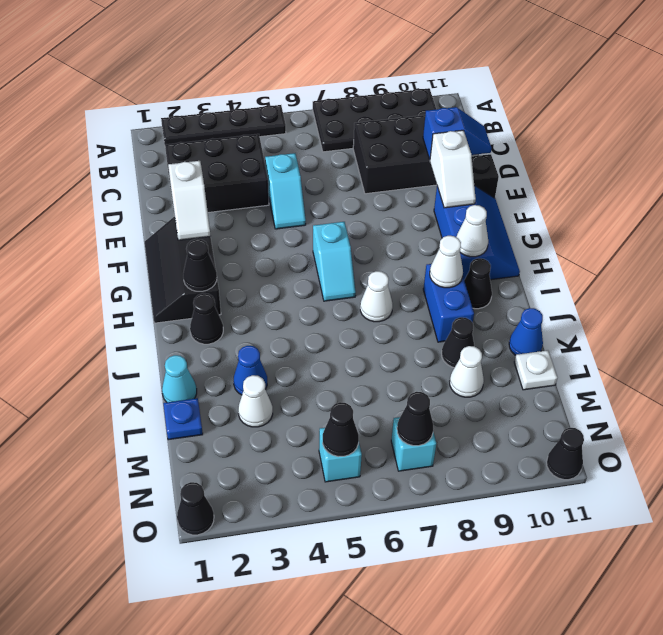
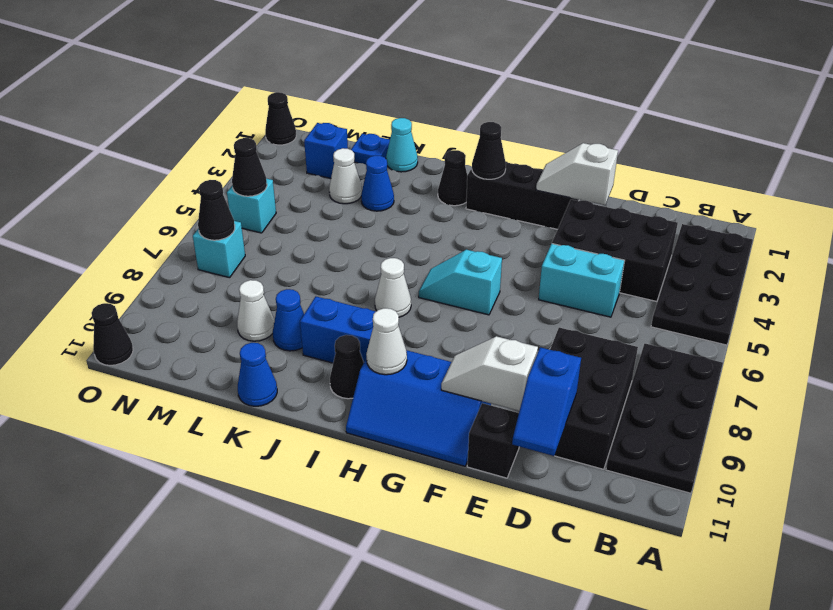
black plate A2:A5 level 1 -> black plate A2:B5 level 1
black brick C2:D4 level 1 -> black brick C3:E4 level 1
cyan slope D5:E5 level 1 top D -> cyan brick D5:E5 level 1
white cone I9 level 2 -> none
black cone K9 level 1 -> blue cone K9 level 1
white plate L11 level 1 -> none
none -> blue brick M2 level 1

